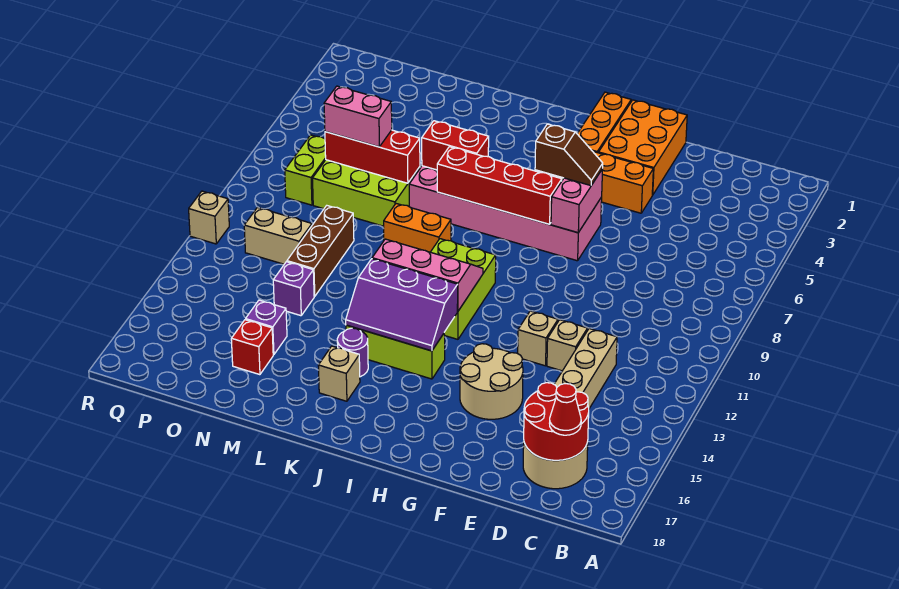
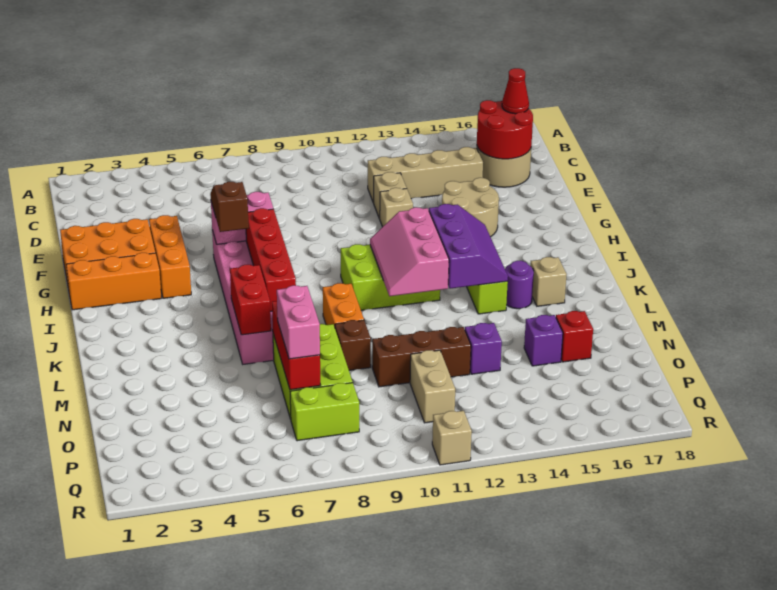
none -> brown brick M9 level 1

